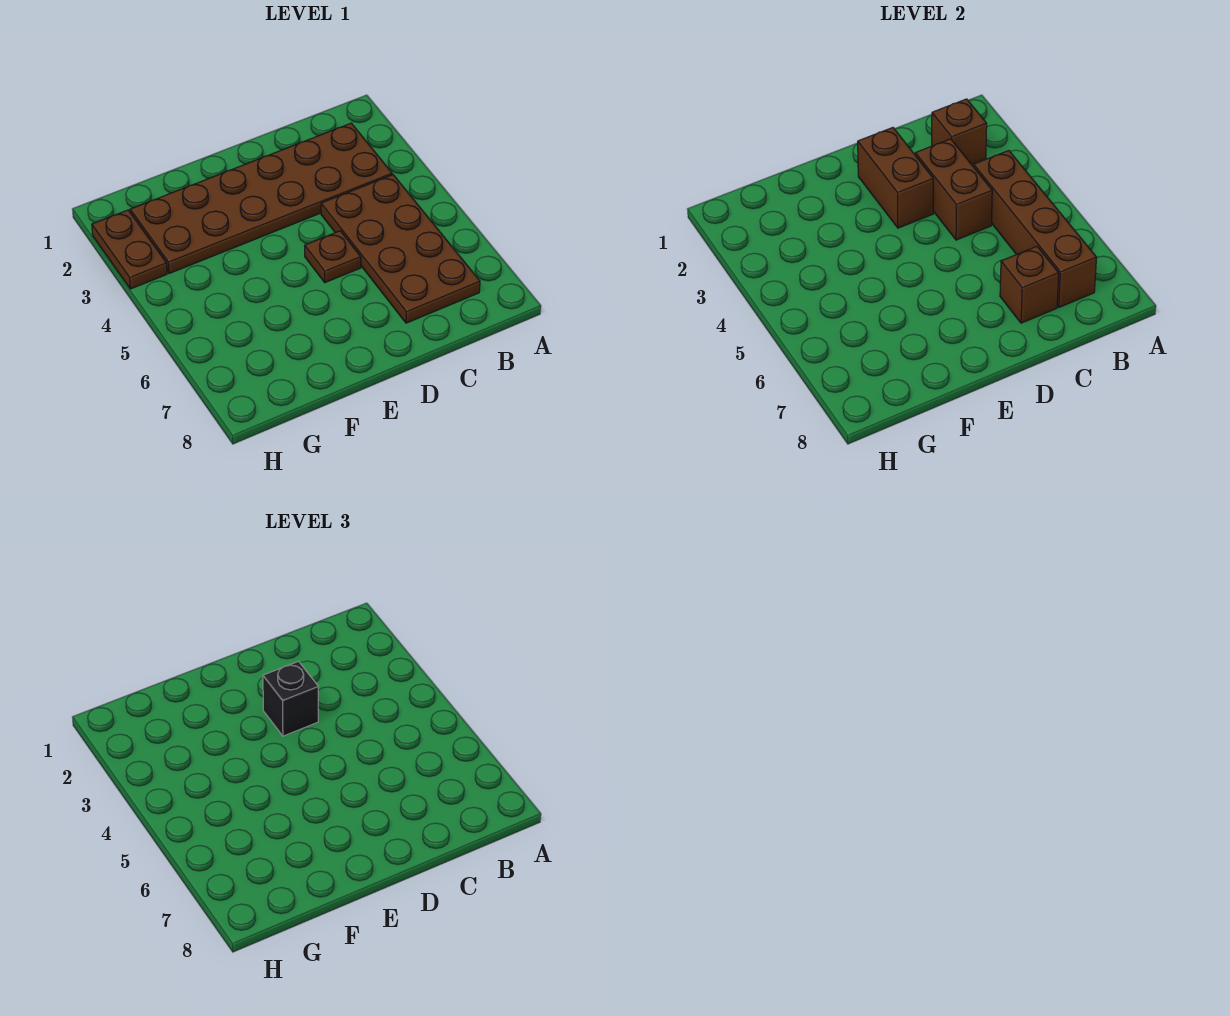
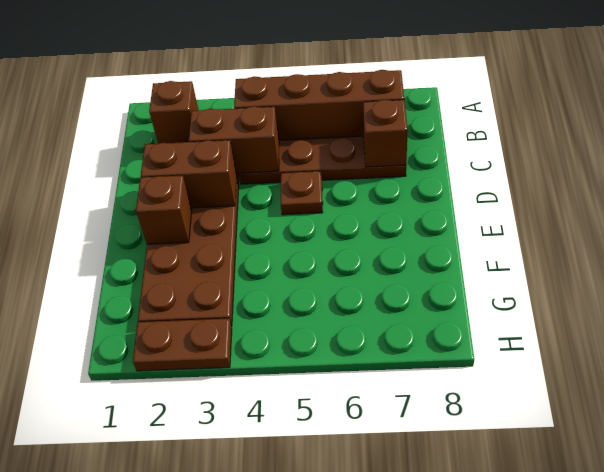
black brick D3 level 3 -> none
none -> brown brick E2 level 2

